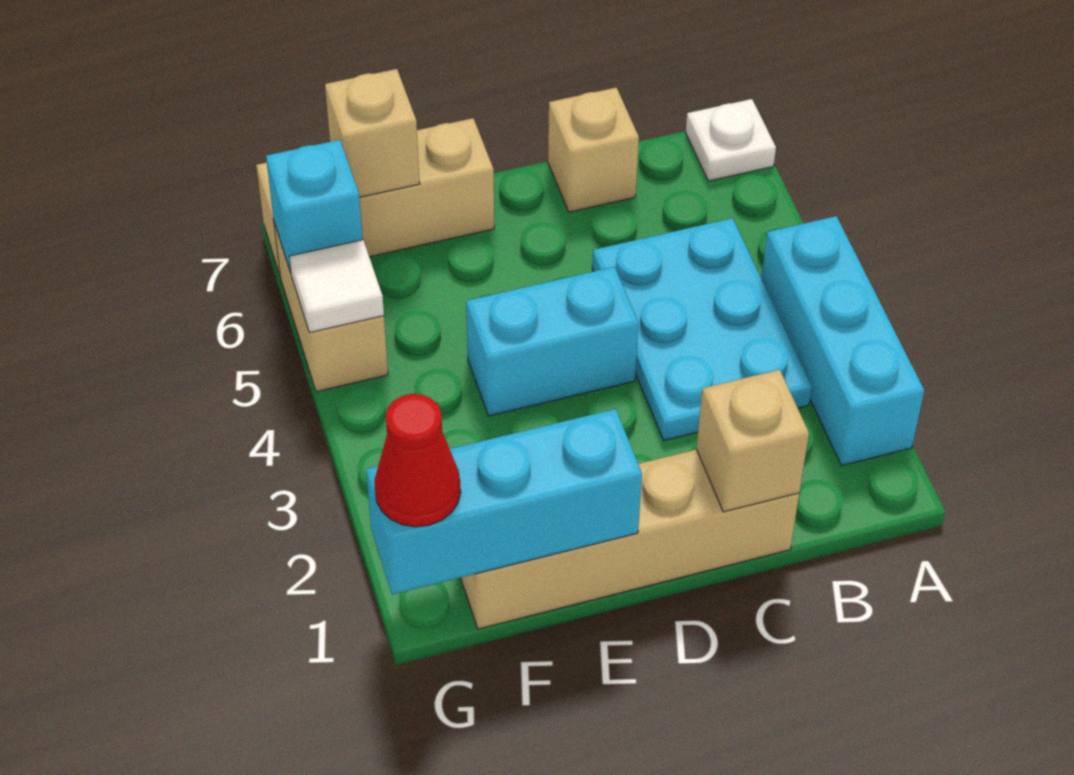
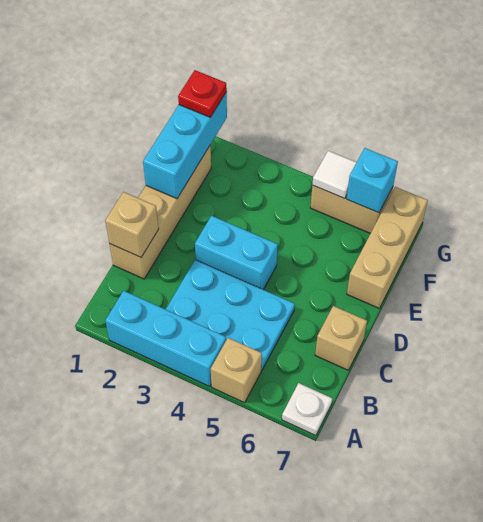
cyan brick D4:E4 level 1 -> cyan brick D3:D4 level 1
tan brick F7 level 2 -> tan brick A5 level 1
red cone G1 level 3 -> red plate G1 level 3

